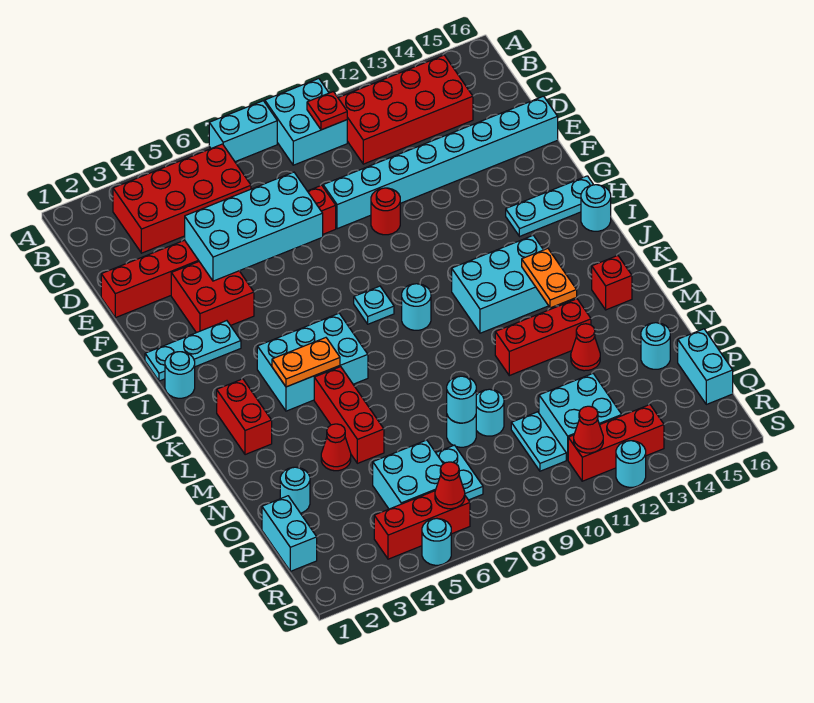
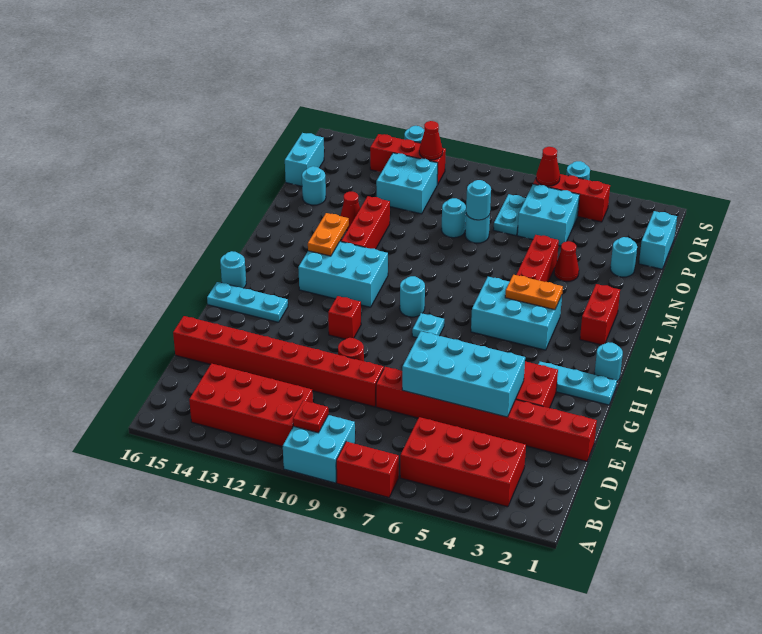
cyan brick A7:A8 level 1 -> red brick A7:A8 level 1
cyan brick E9:E16 level 1 -> red brick E9:E16 level 1
red brick L15 level 1 -> red brick H11 level 1
red brick M11:M13 level 1 -> red brick L12:N12 level 1
cyan plate P10:Q10 level 1 -> none

